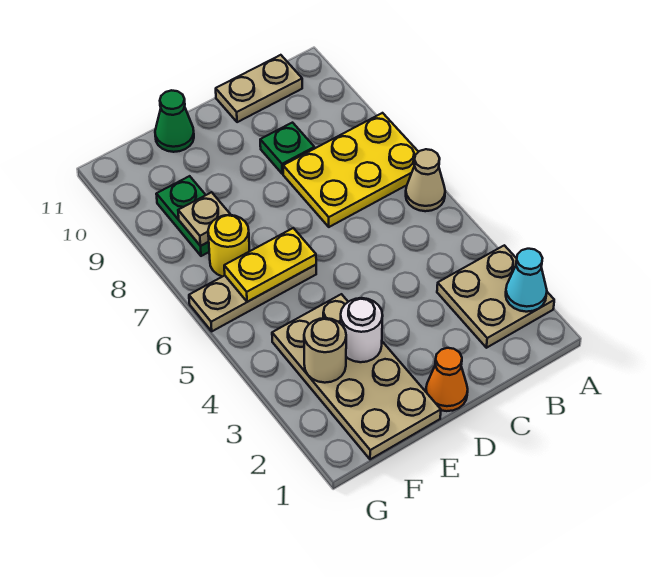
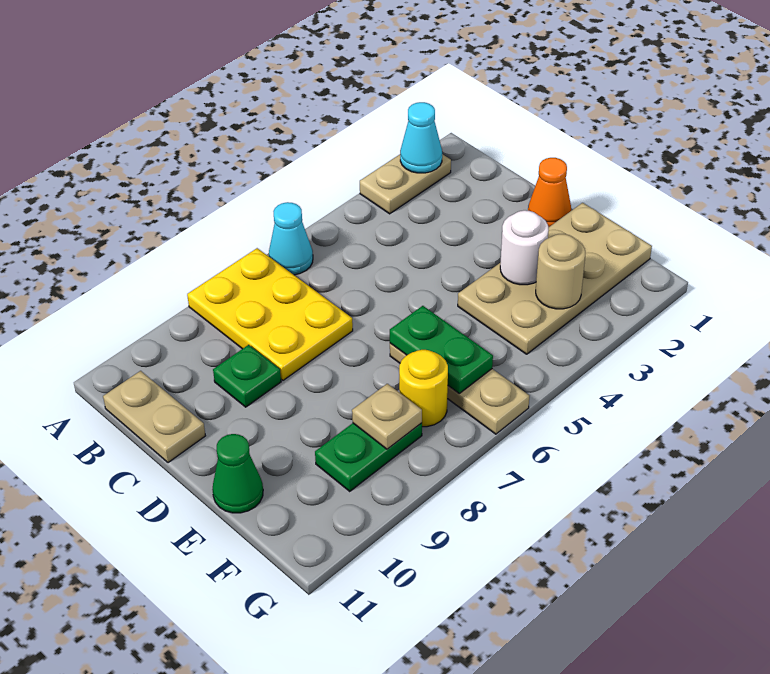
tan plate A2:B3 level 1 -> tan plate A2:A3 level 1
tan cone A6 level 1 -> cyan cone A6 level 1
yellow plate E6:F6 level 2 -> green plate E6:F6 level 2

